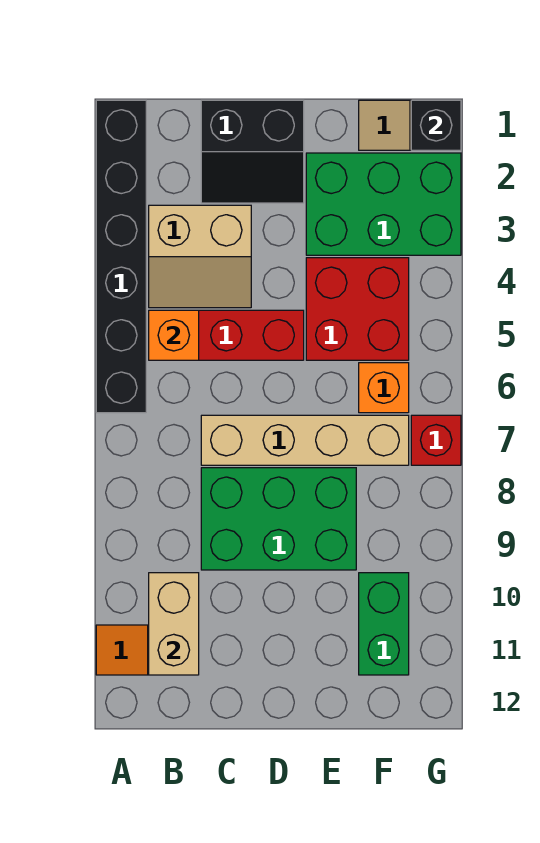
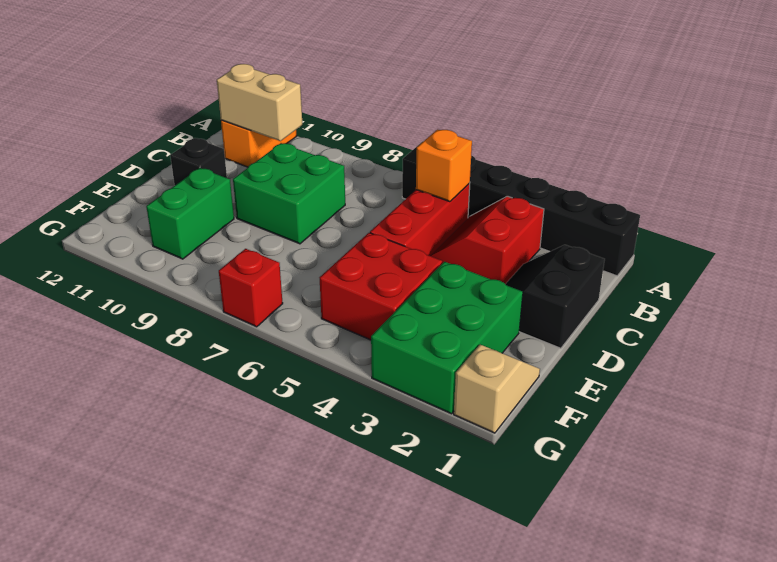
tan slope B3:C4 level 1 top 3 -> red slope B3:C4 level 1 top 3
tan brick C7:F7 level 1 -> none
green brick C8:E9 level 1 -> green brick C8:D9 level 1
orange brick F6 level 1 -> none
green brick F10:F11 level 1 -> green brick E10:F10 level 1
black brick G1 level 2 -> black brick D11 level 1

